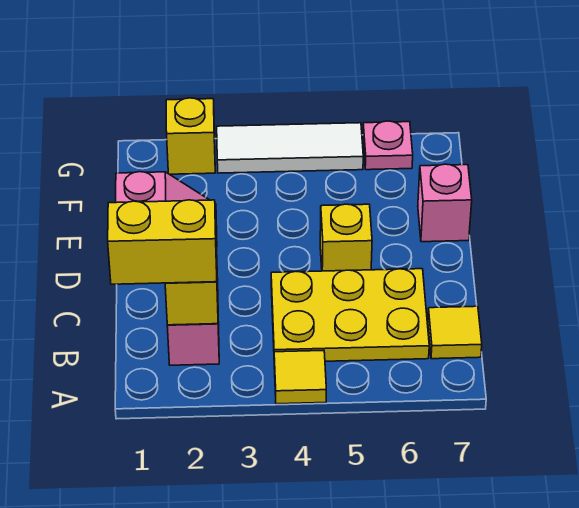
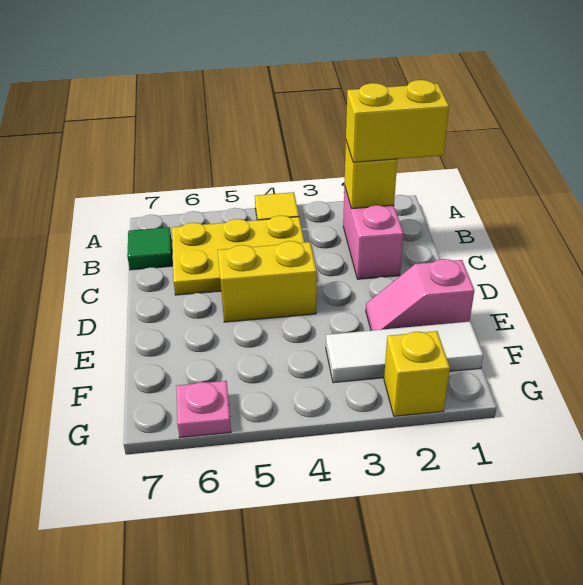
yellow tile B7 level 1 -> green tile B7 level 1
yellow brick D5 level 1 -> yellow brick D4:D5 level 1
pink brick E7 level 1 -> none
white tile G3:G5 level 1 -> white tile F1:F3 level 1

